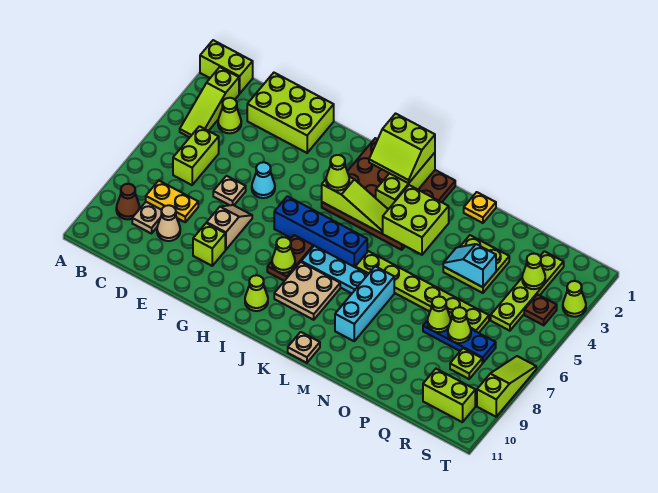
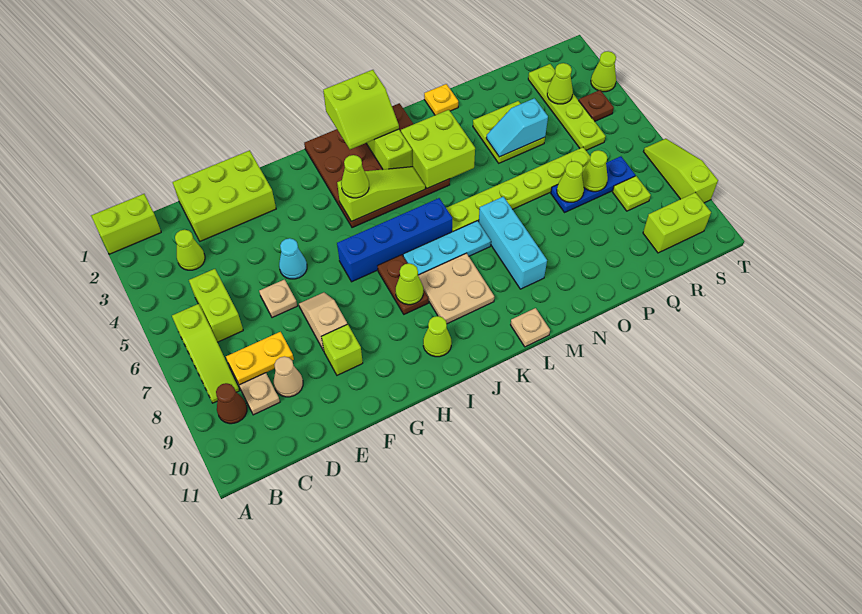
lime slope B2:B4 level 1 top 2 -> lime slope B6:B8 level 1 top 6

